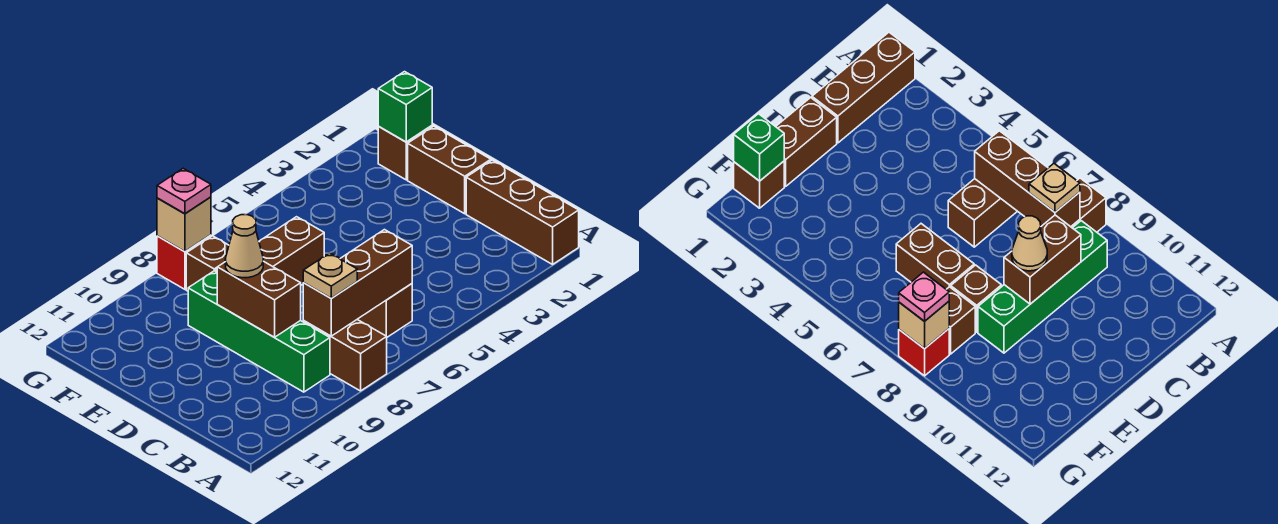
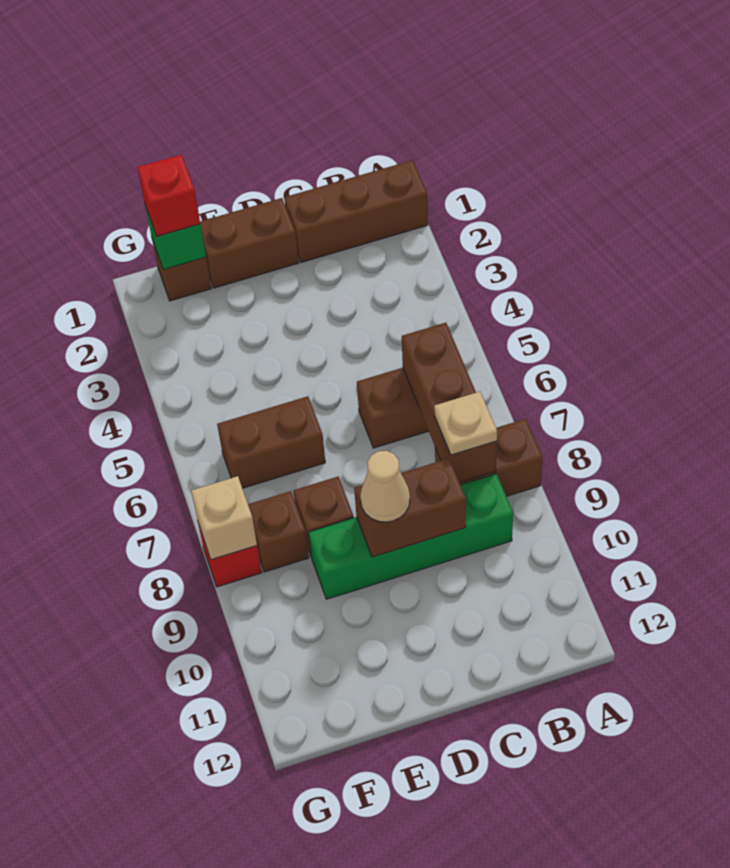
brown brick E6:E7 level 1 -> brown brick E6:F6 level 1
none -> red brick F1 level 3
pink plate G8 level 3 -> none

